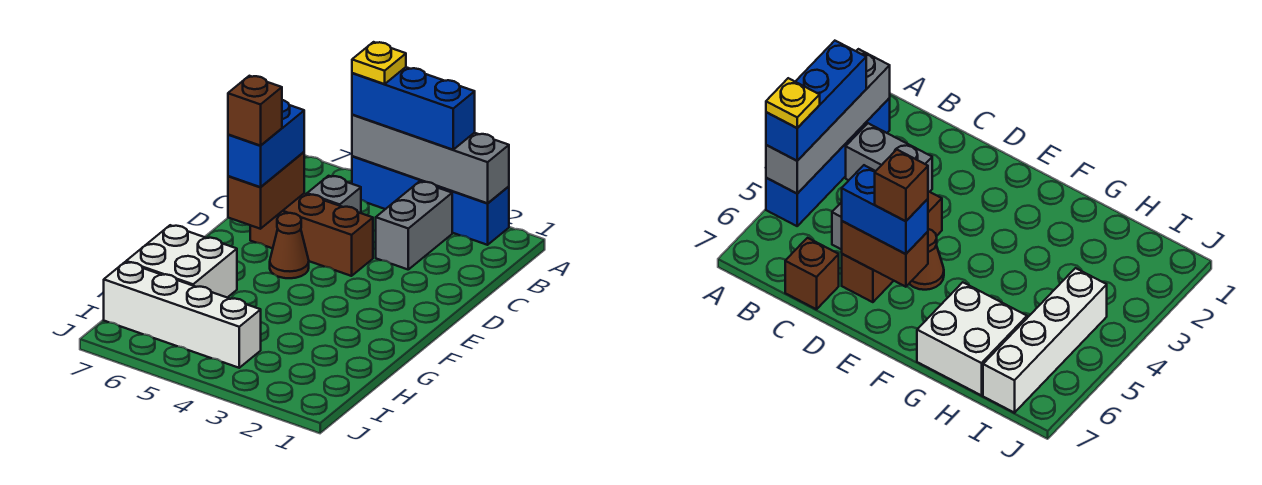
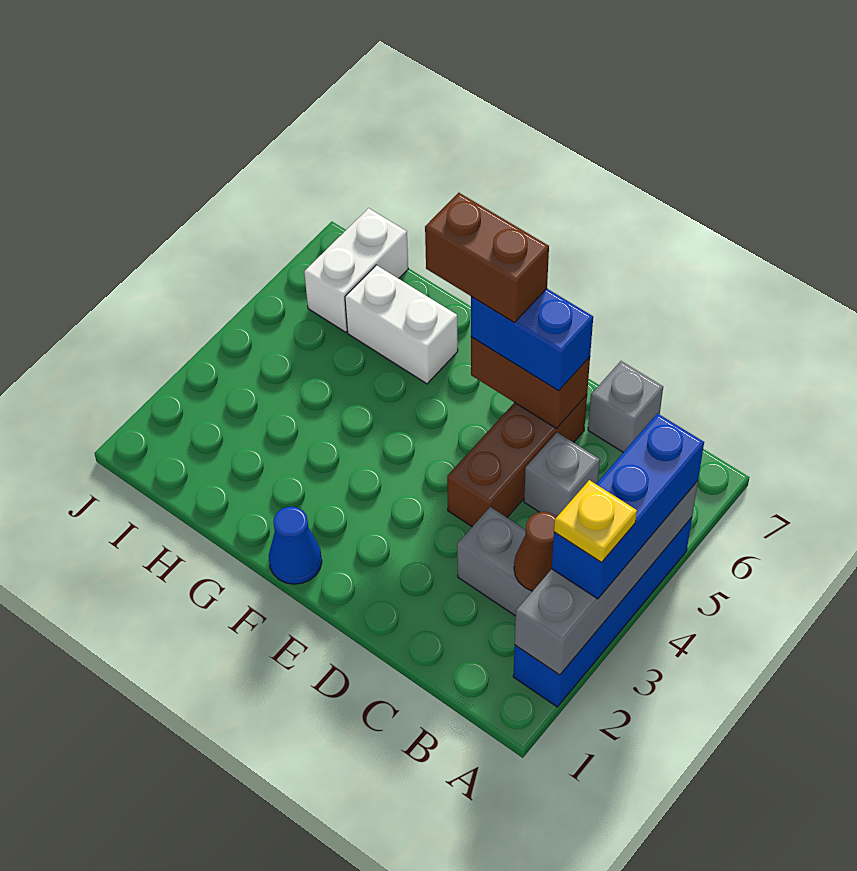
yellow plate A5 level 4 -> yellow plate A3 level 4
brown brick C7 level 1 -> grey brick C7 level 1
brown cone E5 level 1 -> brown cone B3 level 2
brown brick E6 level 4 -> brown brick E6:F6 level 4
none -> blue cone F1 level 1
white brick G6:H7 level 1 -> white brick G6:H6 level 1
white brick I4:I7 level 1 -> white brick I6:I7 level 1

